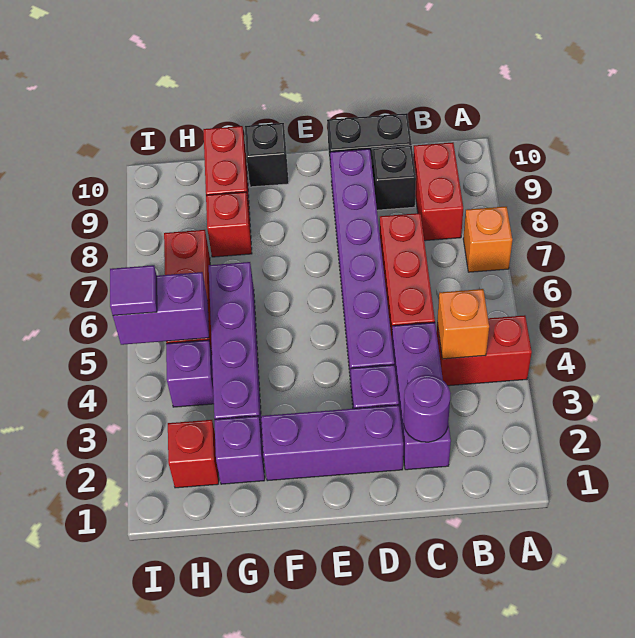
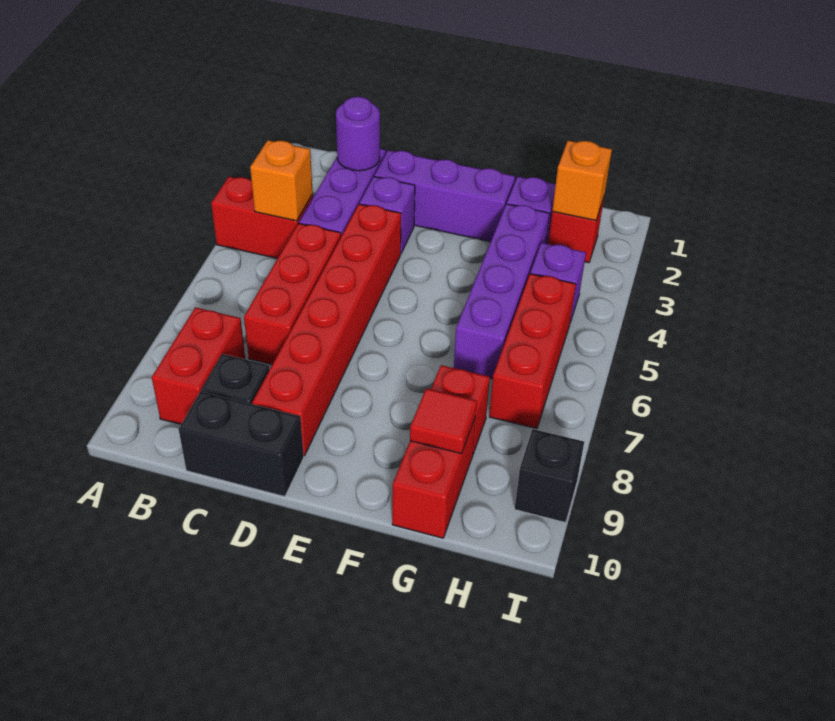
orange brick A7 level 1 -> orange brick H2 level 2
purple brick D4:D9 level 1 -> red brick D4:D9 level 1
black brick F10 level 1 -> black brick I9 level 1
none -> red tile G9 level 2
purple brick H5:I5 level 2 -> none
purple tile I5 level 3 -> none

